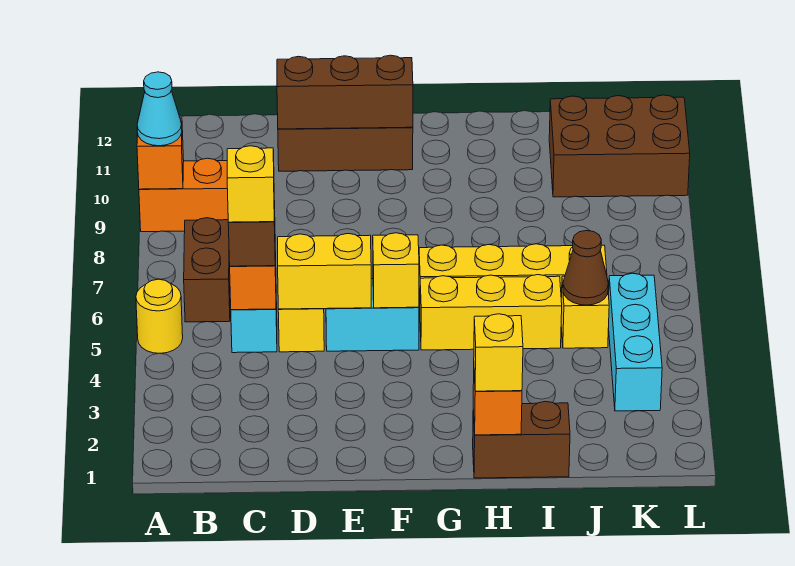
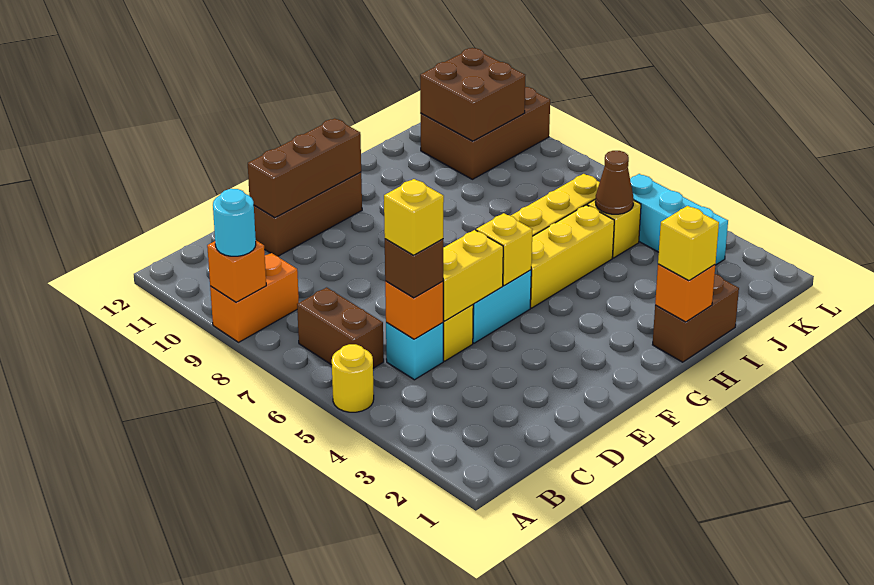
cyan cone A9 level 3 -> cyan round brick A9 level 3
none -> brown brick J10:K11 level 2

